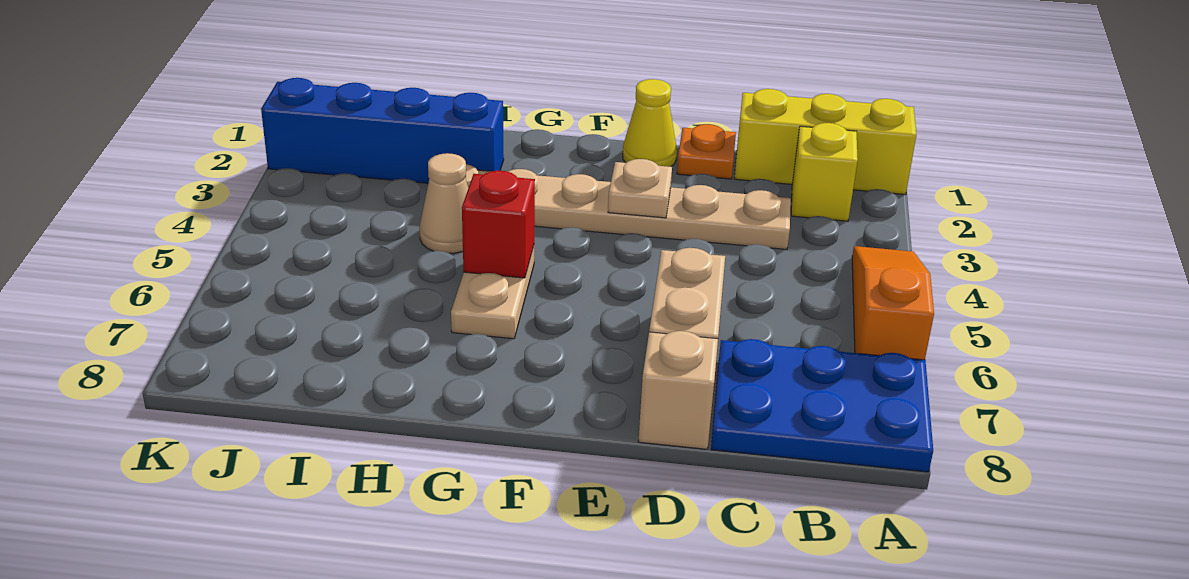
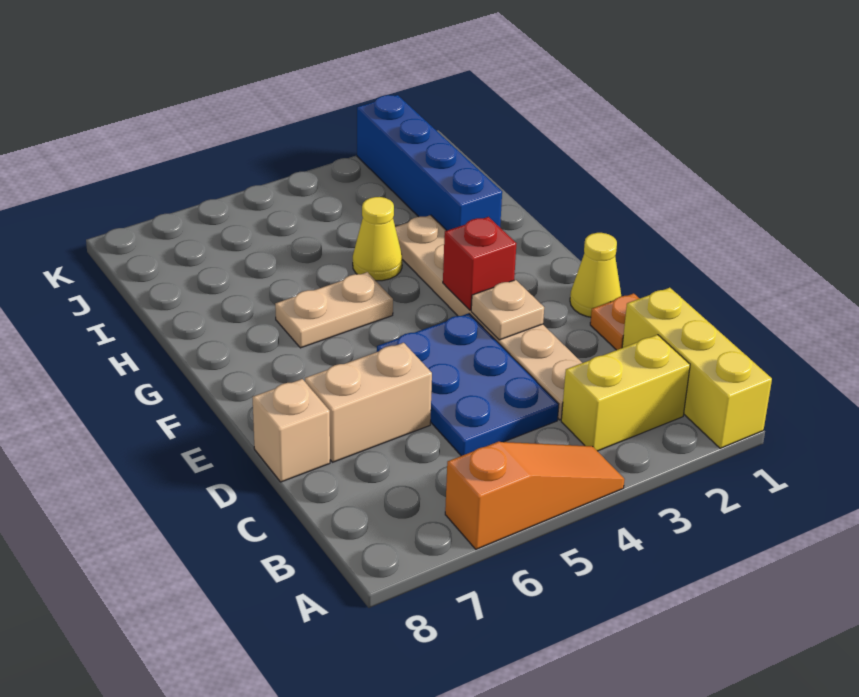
blue plate A7:C8 level 1 -> blue plate C4:E5 level 1
yellow brick B2 level 1 -> yellow brick B2:B3 level 1
red brick G5 level 2 -> red brick F3 level 2
tan cone H4 level 1 -> yellow cone H4 level 1

